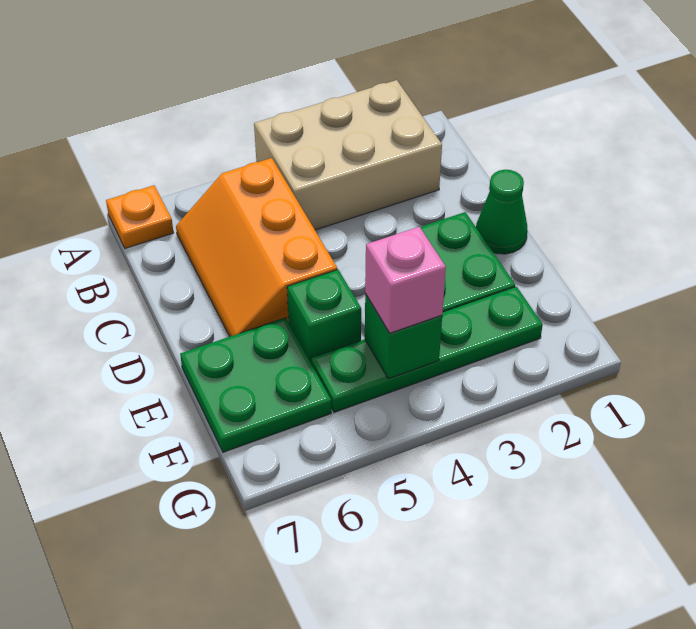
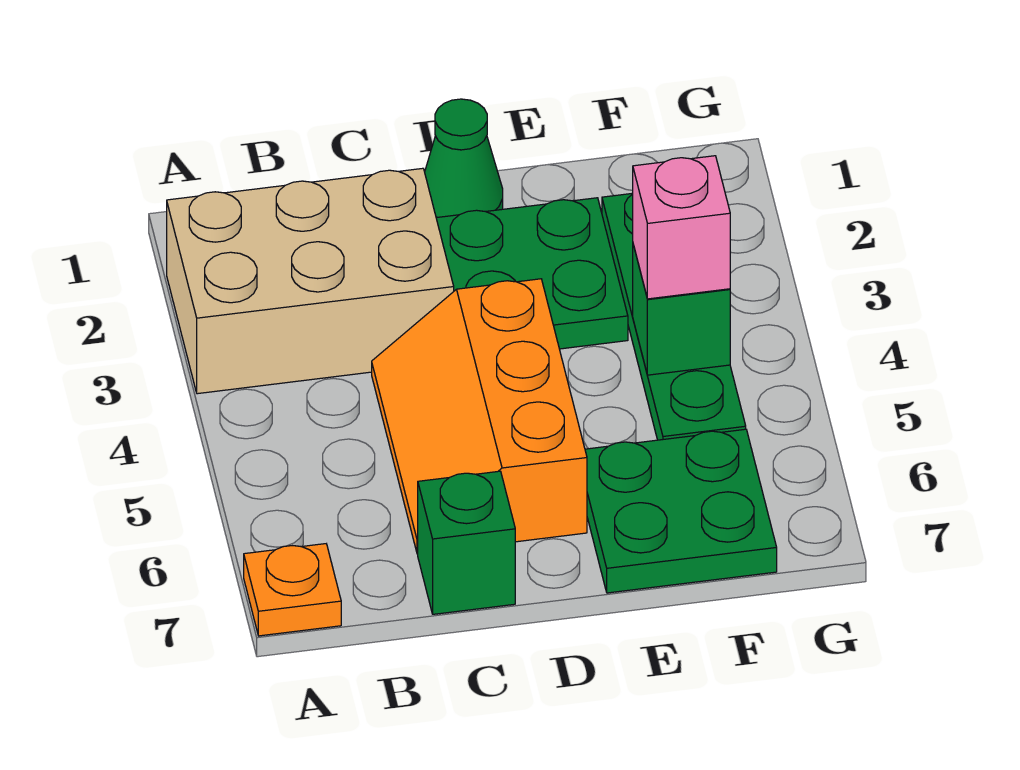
tan brick A2:B4 level 1 -> tan brick A2:C3 level 1
orange slope B5:D6 level 1 top 5 -> orange slope C4:D6 level 1 top D
green brick E5 level 1 -> green brick C7 level 1

